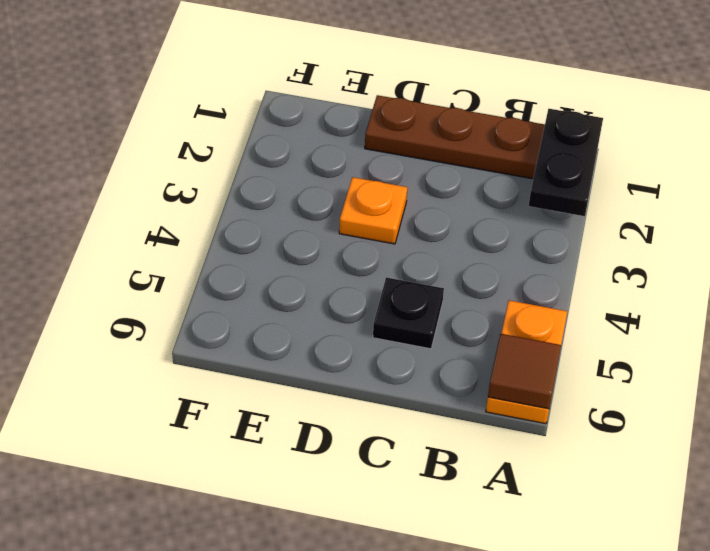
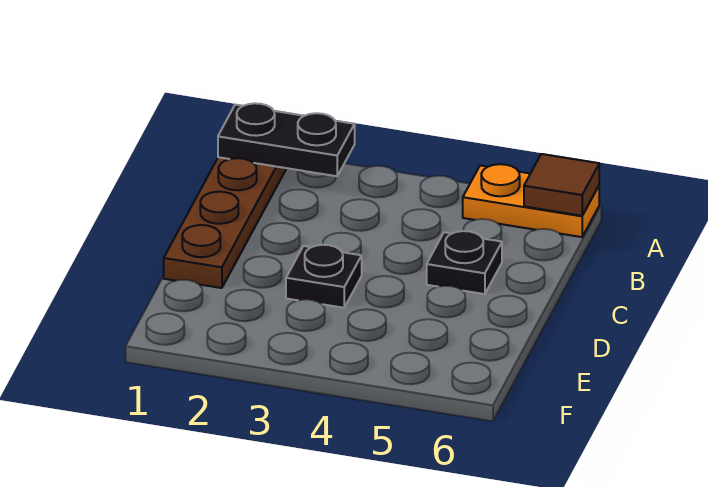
orange plate D3 level 1 -> black plate D3 level 1

